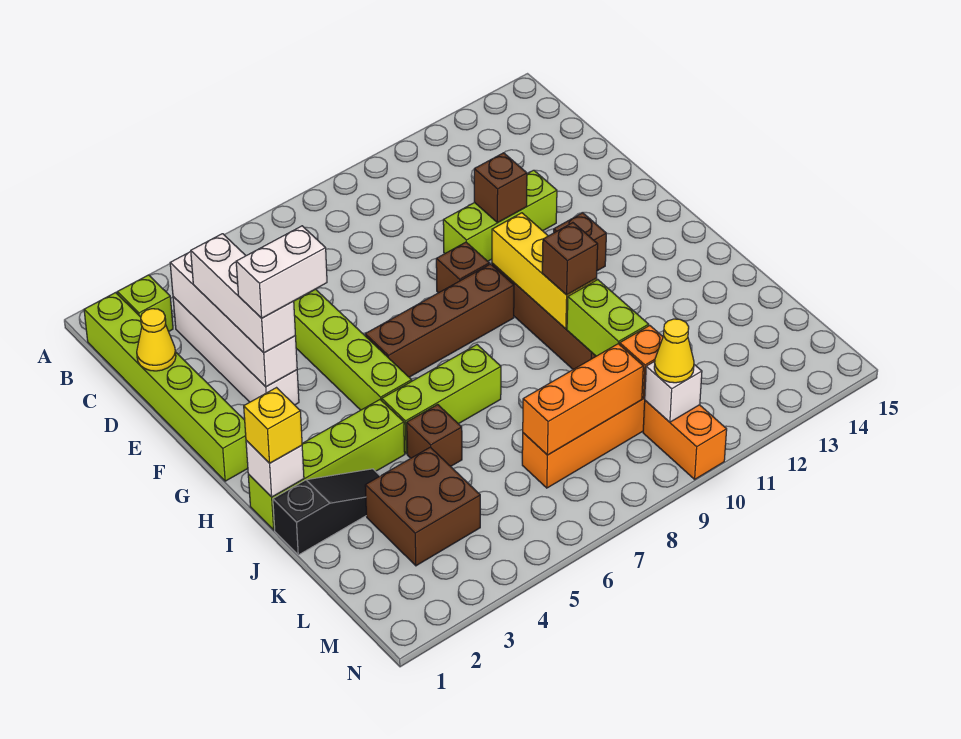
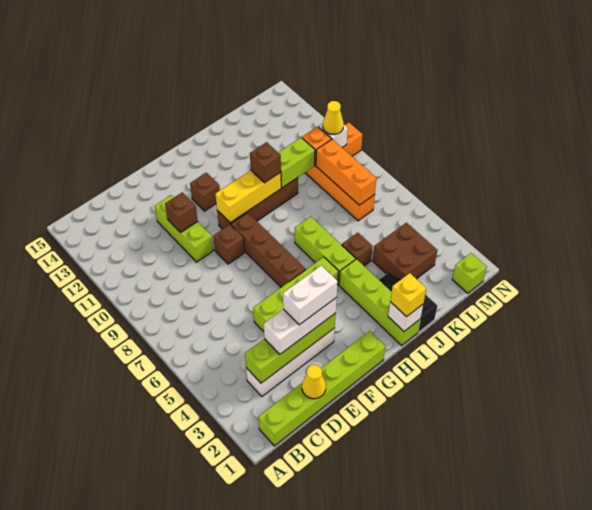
lime brick B2 level 1 -> lime brick M1 level 1
white brick C3:F3 level 2 -> lime brick C3:F3 level 2
white brick F3:F4 level 4 -> white brick E3:F3 level 4

